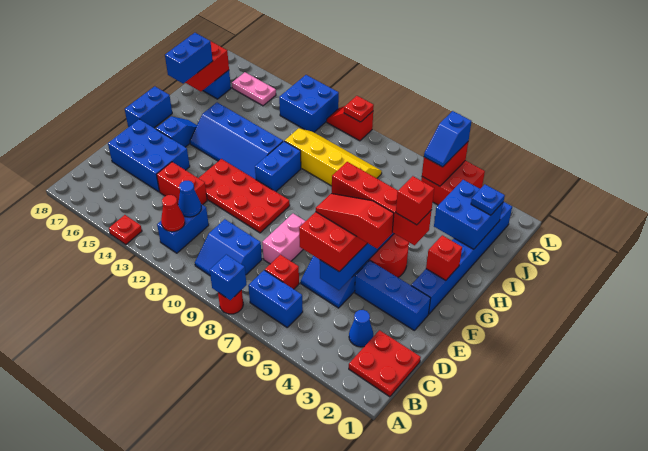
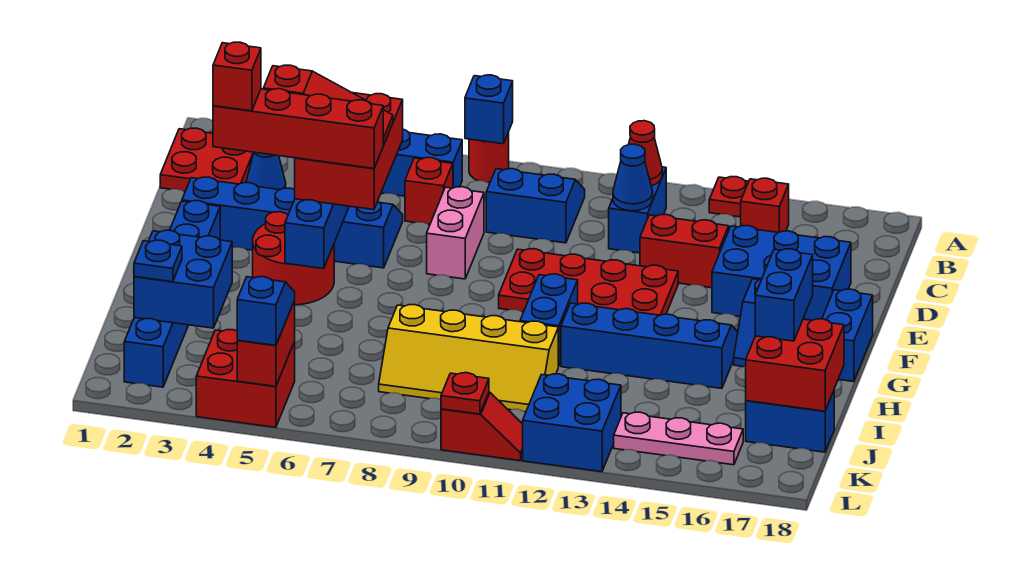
red brick G2 level 2 -> red brick B15 level 1
pink plate K15:K16 level 1 -> pink plate K14:K16 level 1

